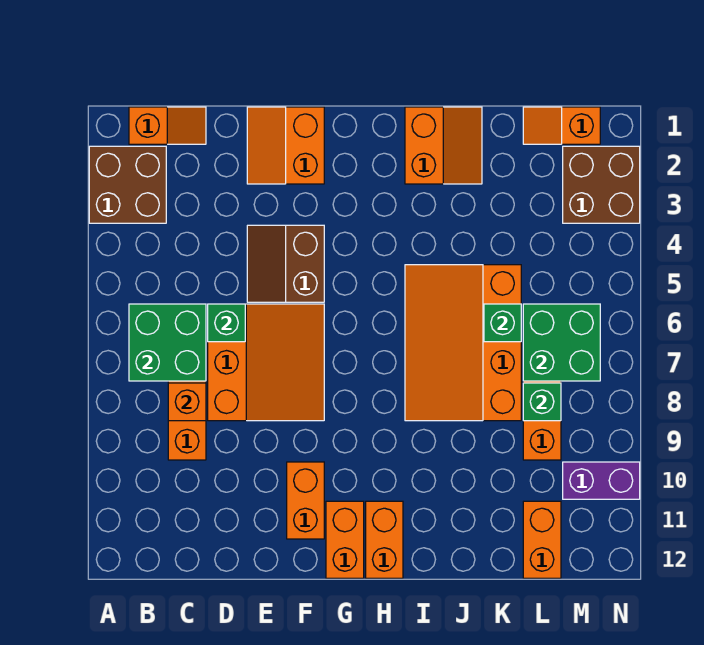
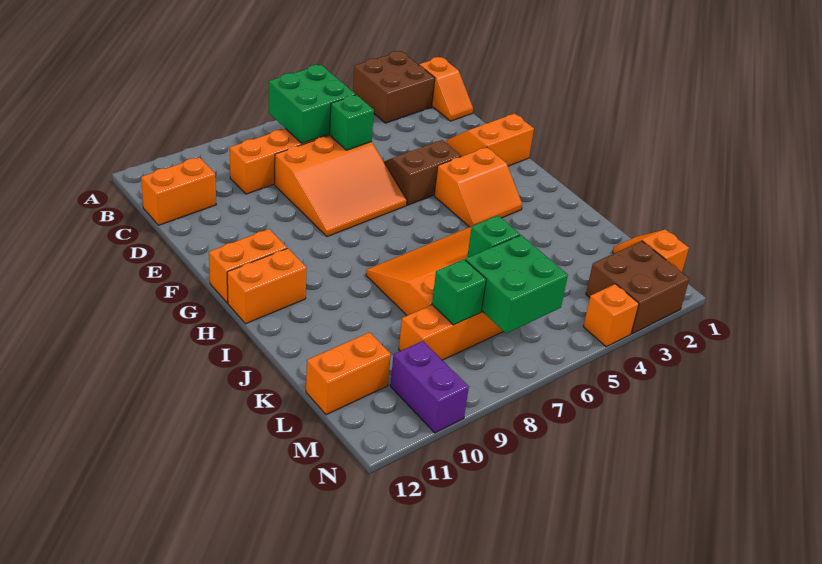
orange brick C8 level 2 -> orange brick N4 level 1
orange brick F10:F11 level 1 -> orange brick C11:C12 level 1
orange slope I1:J2 level 1 top I -> orange slope G3:H4 level 1 top G

